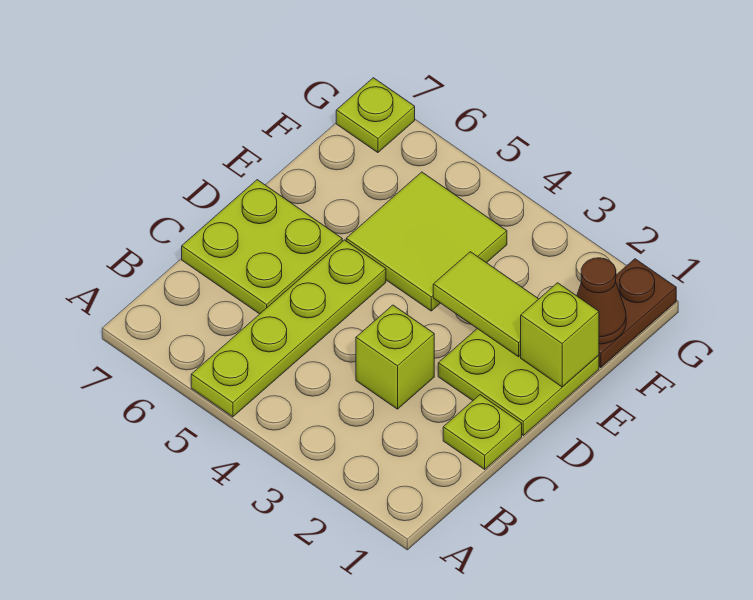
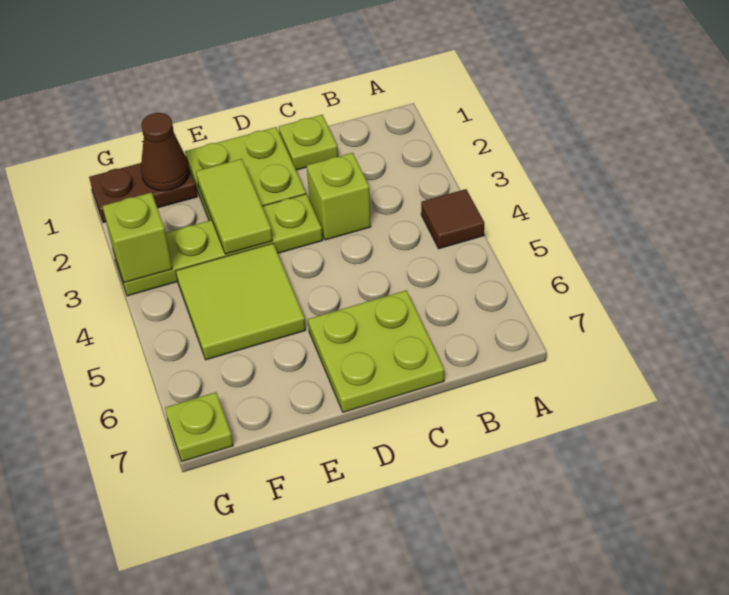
none -> brown tile A4 level 1
lime plate A5:D5 level 1 -> lime plate D3:G3 level 1
lime brick E1 level 2 -> lime brick G3 level 2

